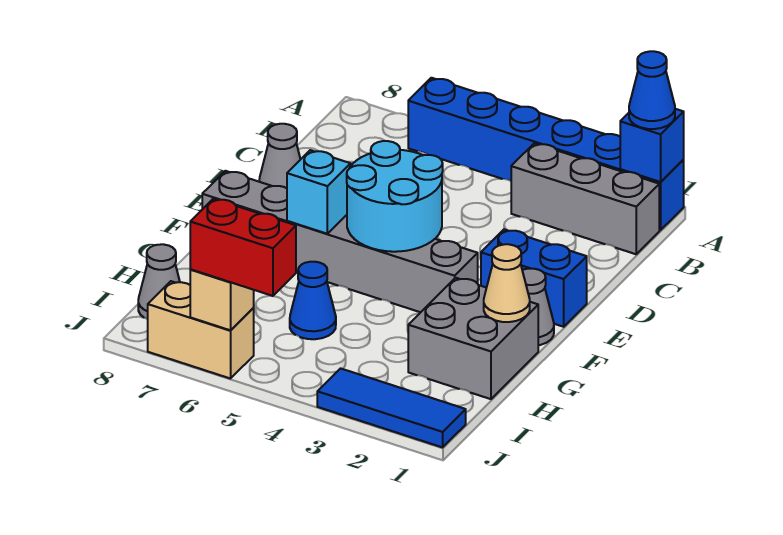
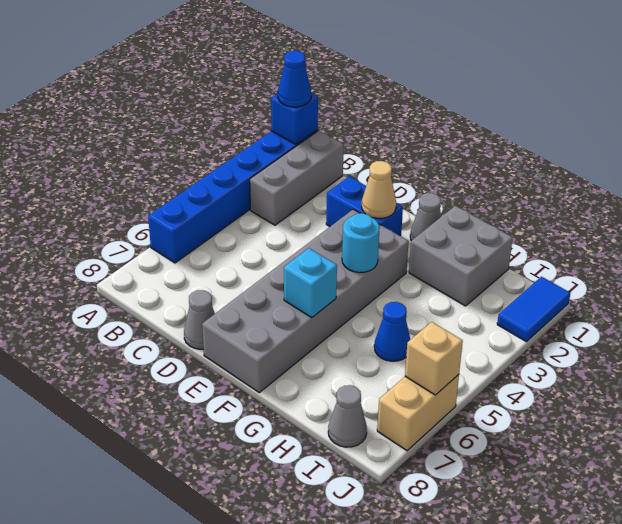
blue brick E1:E2 level 1 -> blue brick D2:E2 level 1
cyan round brick E4:F5 level 2 -> cyan round brick F4 level 2
grey brick F3:F8 level 1 -> grey brick E3:F8 level 1
tan cone G1 level 2 -> tan cone E2 level 2
blue tile J1:J3 level 1 -> blue tile J1:J2 level 1
red brick J5:J6 level 3 -> none

